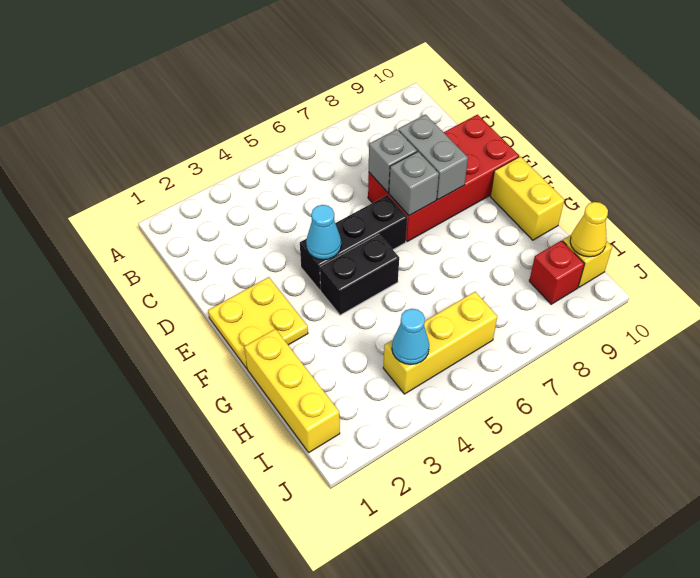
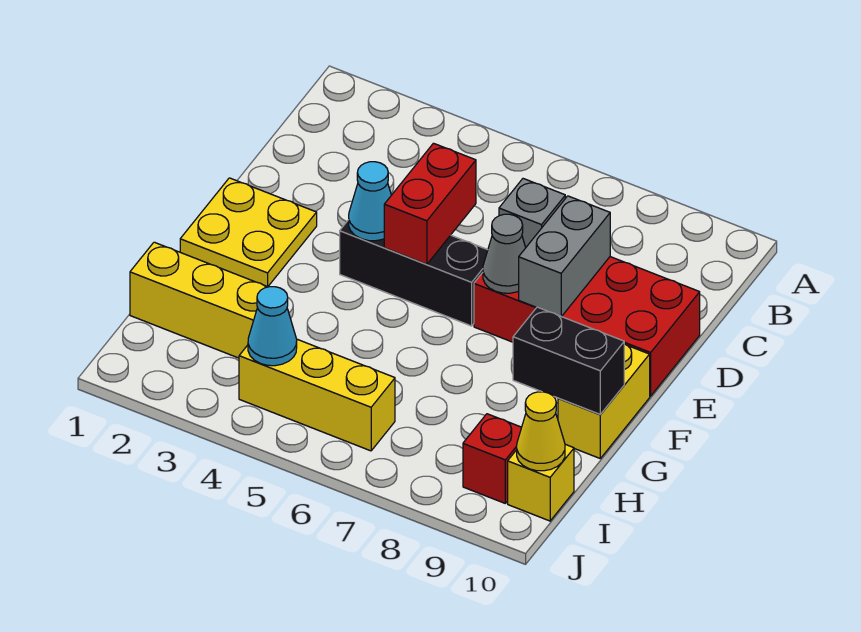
none -> red brick D5:E5 level 2
grey brick E7 level 2 -> grey cone E7 level 2
black brick F4:F5 level 1 -> black brick G9:G10 level 2
yellow brick G1:I1 level 1 -> yellow brick H1:H3 level 1

